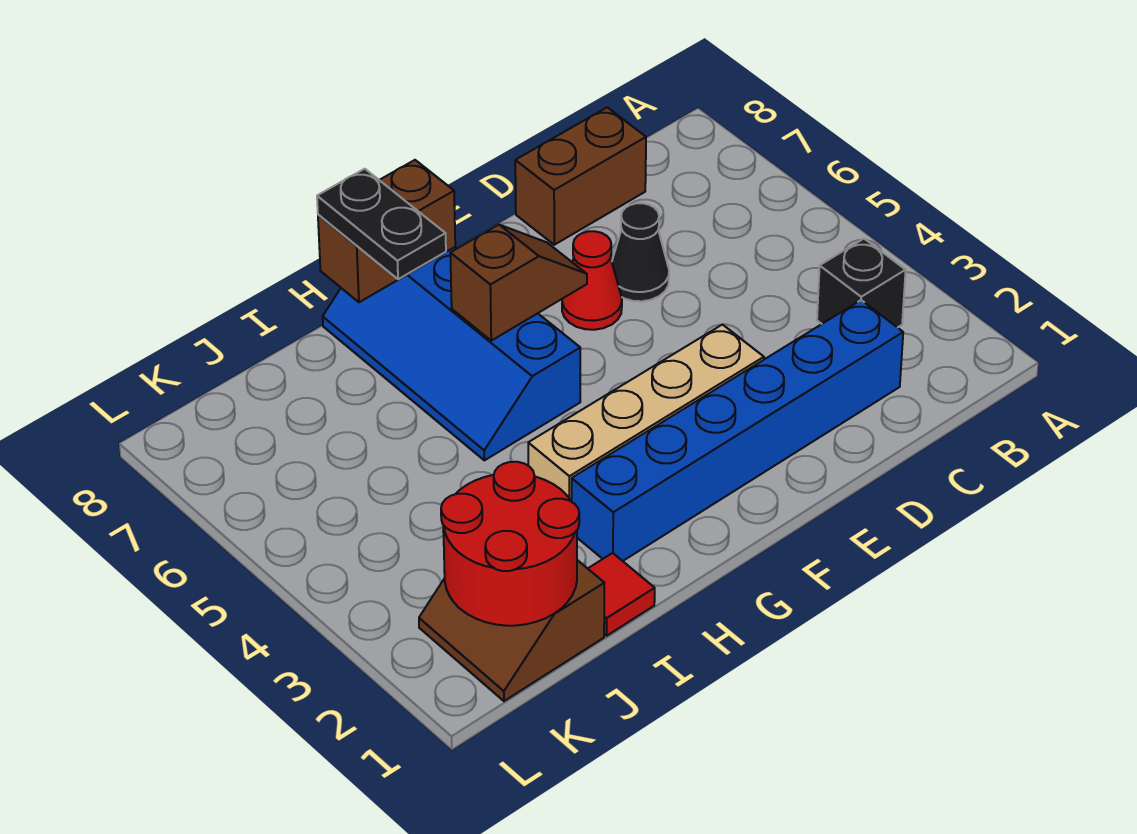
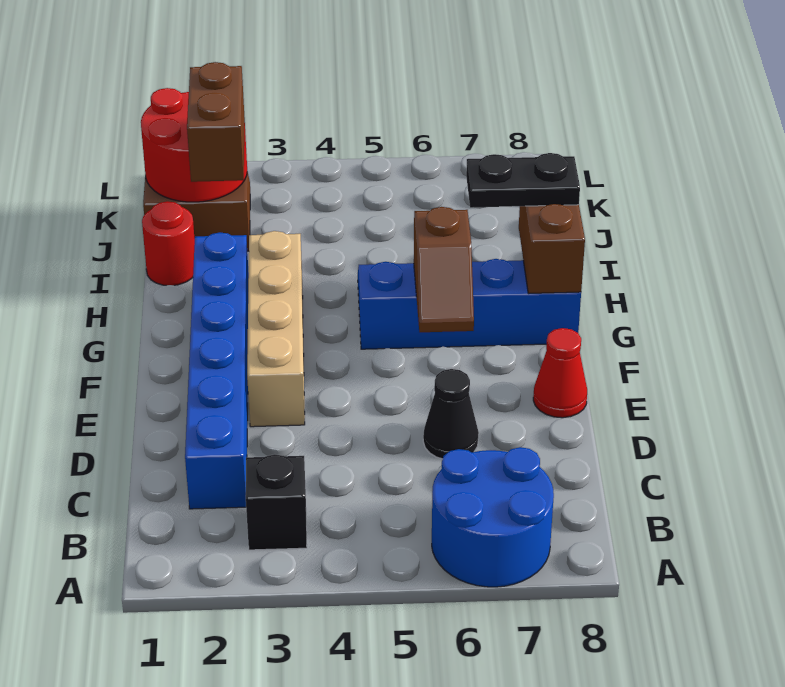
none -> blue round brick A6:B7 level 1
brown brick C8:D8 level 1 -> brown brick I2:J2 level 3
red cone E6 level 1 -> red cone E8 level 1
red tile I1 level 1 -> red round brick I1 level 1

